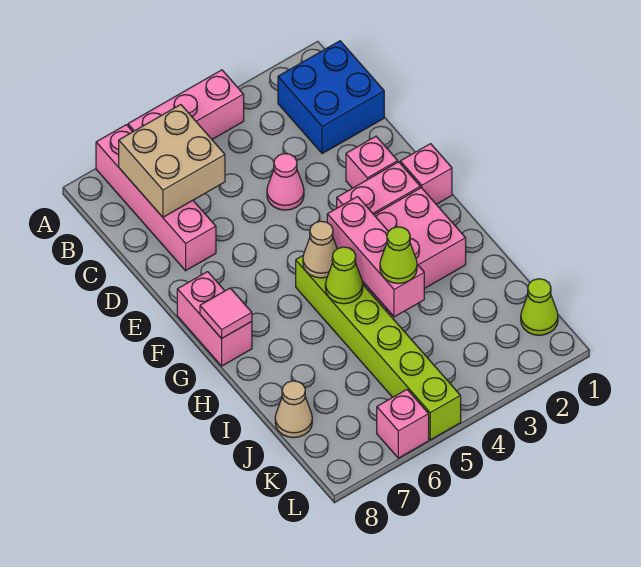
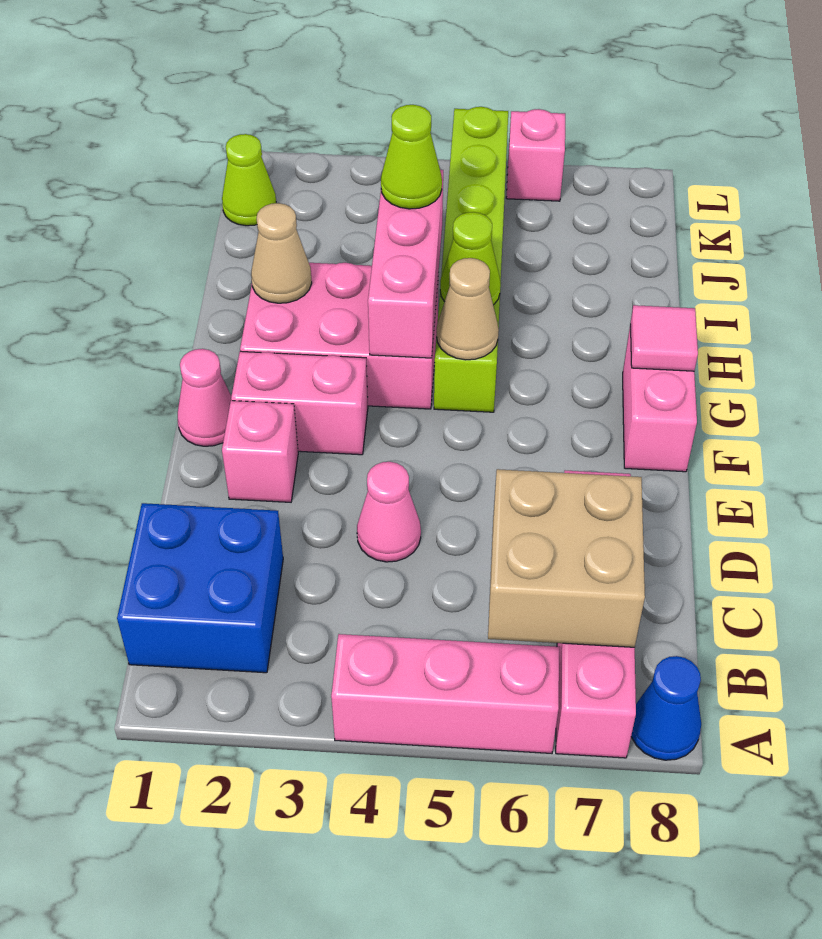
none -> blue cone A8 level 1
pink brick F1 level 1 -> pink cone F1 level 1
tan cone J8 level 1 -> tan cone H2 level 2

